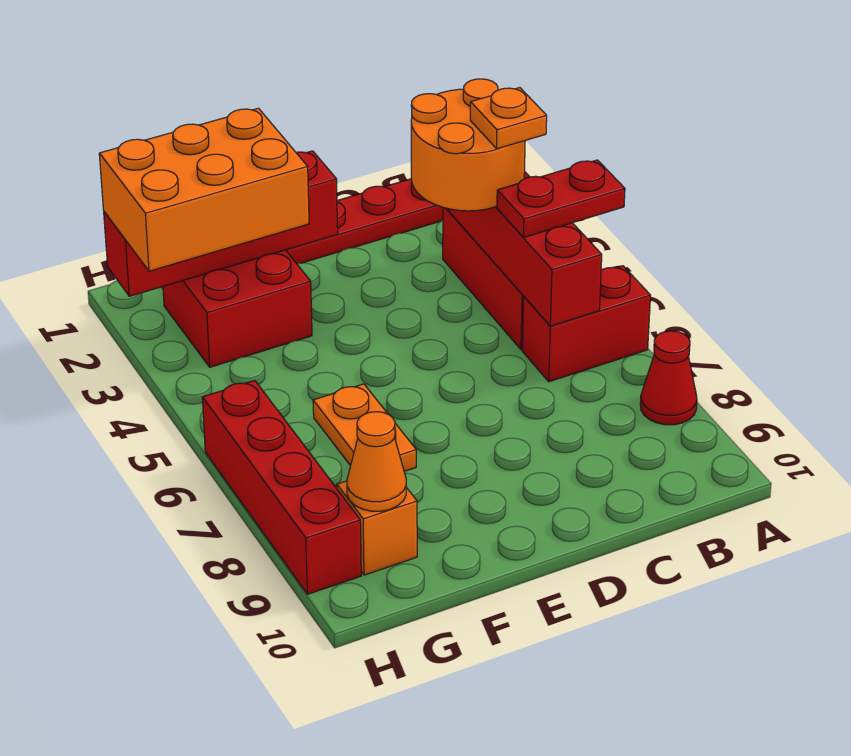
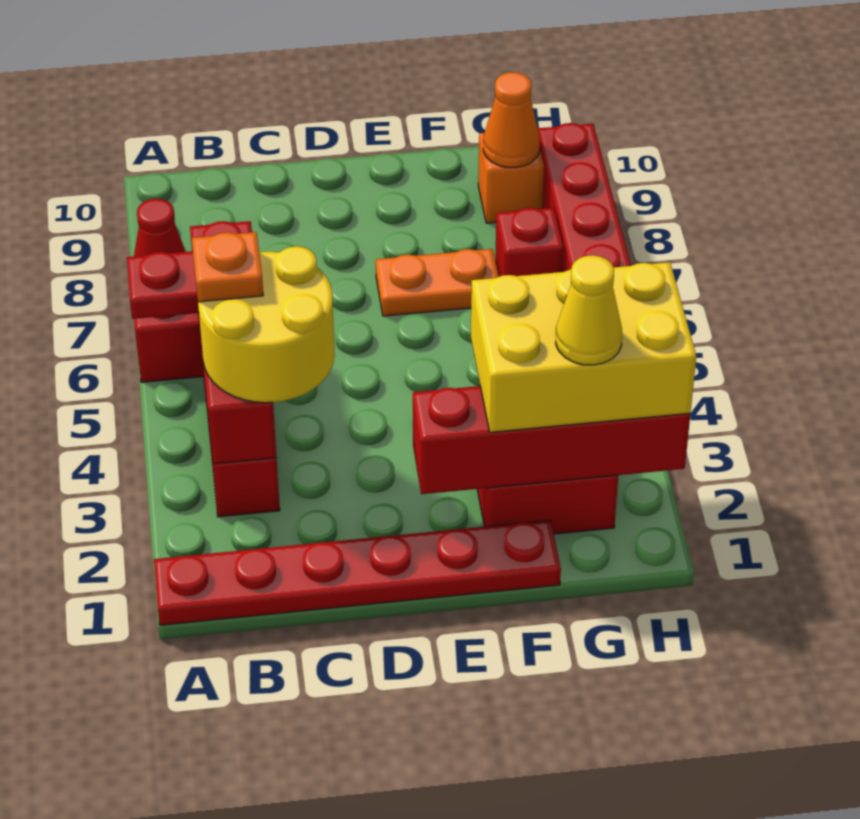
orange round brick B3:C4 level 3 -> yellow round brick B3:C4 level 3
orange brick F2:H3 level 3 -> yellow brick F2:H3 level 3
orange plate F6:F7 level 1 -> orange plate E7:F7 level 1
none -> yellow cone G2 level 4
none -> red brick G7 level 1

